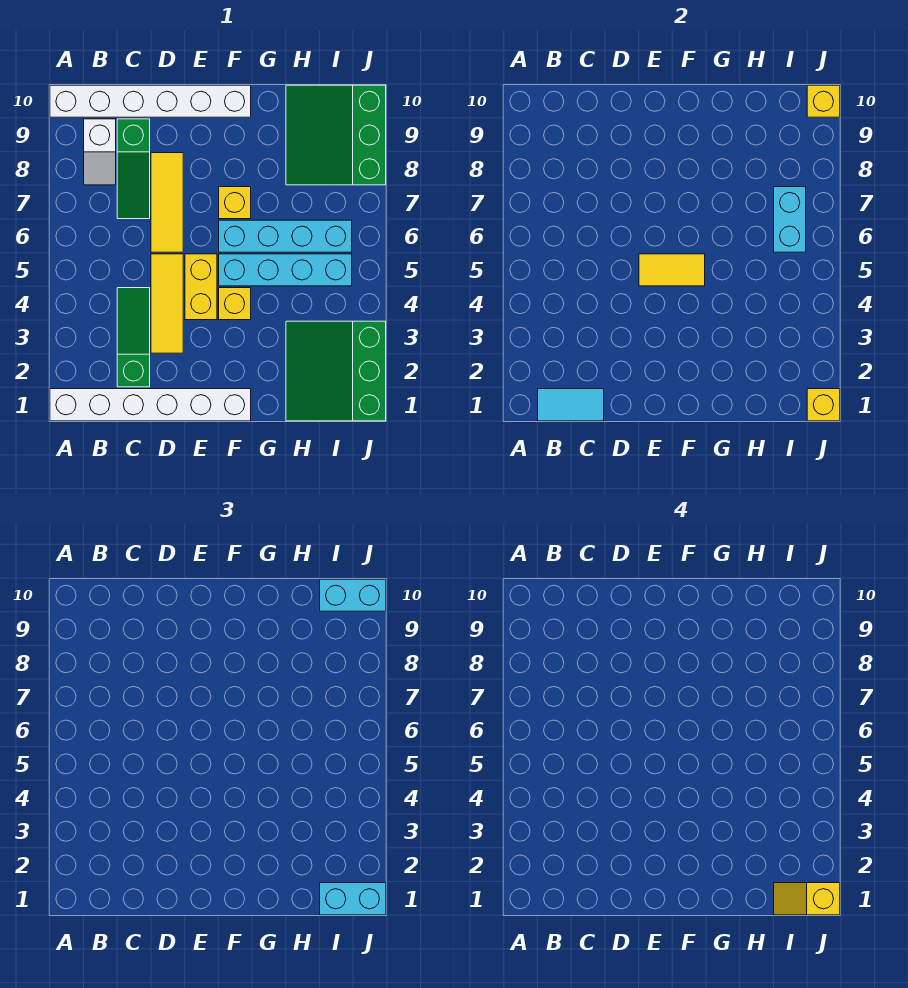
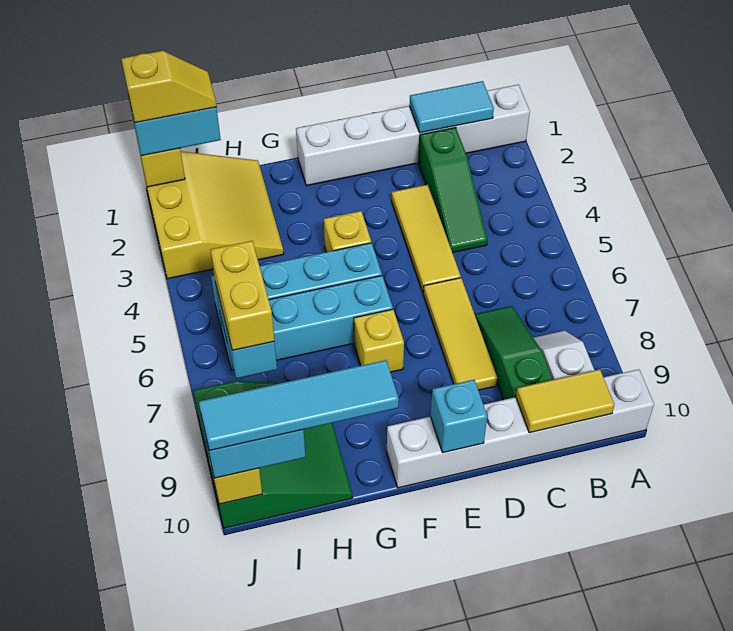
yellow brick E4:E5 level 1 -> yellow brick I6:I7 level 3
yellow tile E5:F5 level 2 -> yellow tile B10:C10 level 2
none -> cyan brick E10 level 2
none -> cyan tile G10:J10 level 4
green slope H1:J3 level 1 top J -> yellow slope H1:J3 level 1 top J

